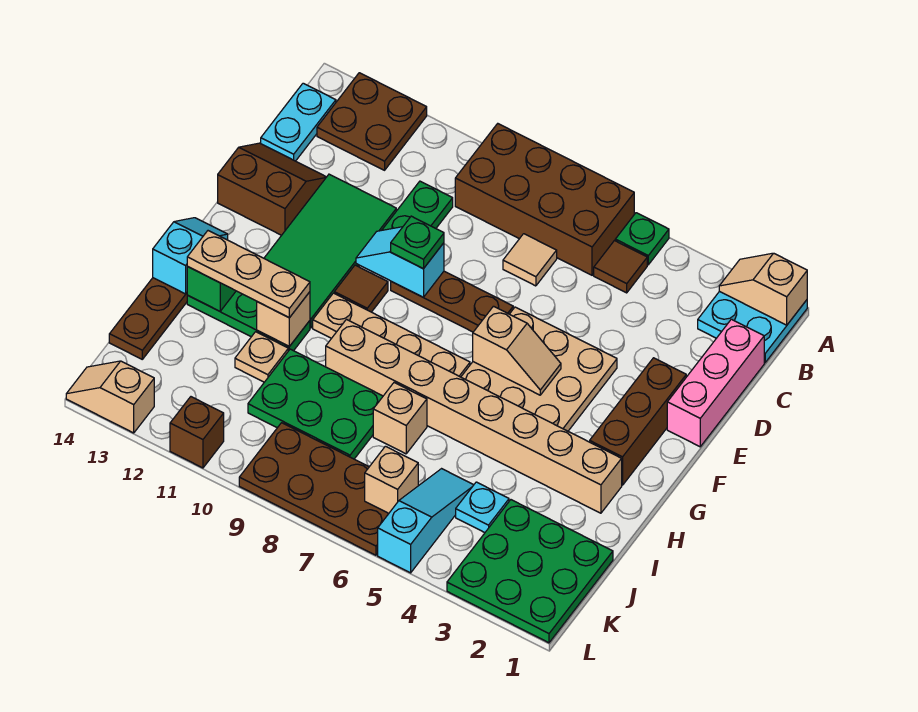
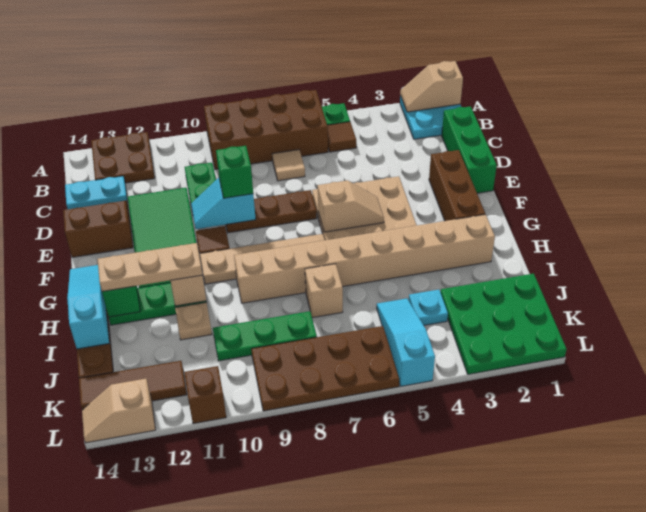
cyan plate B14:C14 level 1 -> cyan plate C13:C14 level 1
pink brick C1:E1 level 1 -> green brick C1:E1 level 1
green plate E9 level 3 -> green brick E9 level 3
cyan slope G14:H14 level 2 top H -> cyan slope G14:I14 level 2 top I
green plate I8:J10 level 1 -> green plate J8:J10 level 1
tan brick K6 level 2 -> none
none -> brown tile K12:K14 level 1

